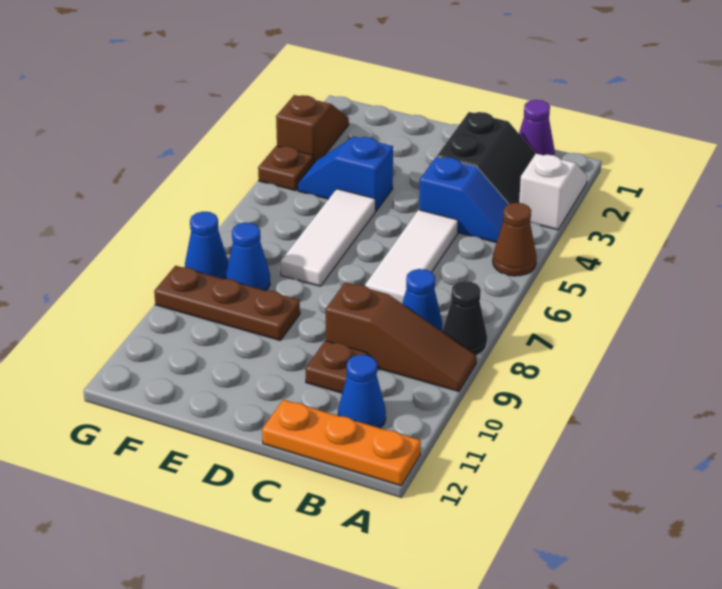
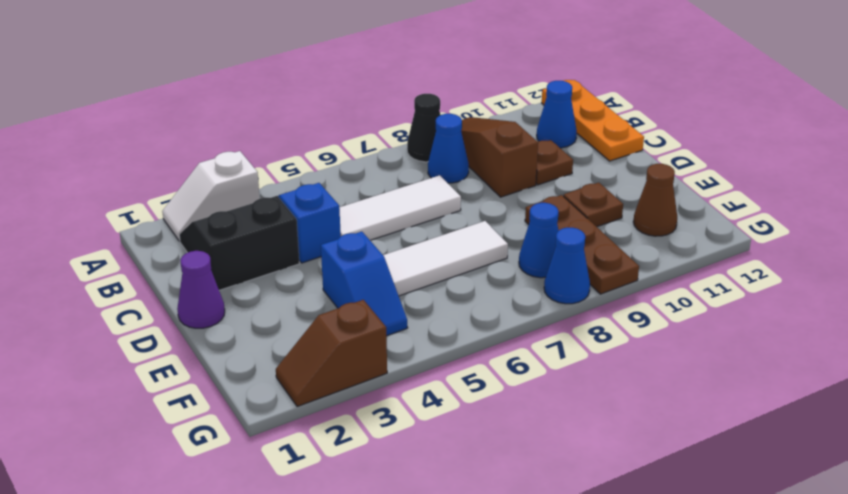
brown cone A5 level 1 -> brown cone F11 level 1
purple cone B1 level 1 -> purple cone D1 level 1
brown plate G4 level 1 -> brown plate E10 level 1

